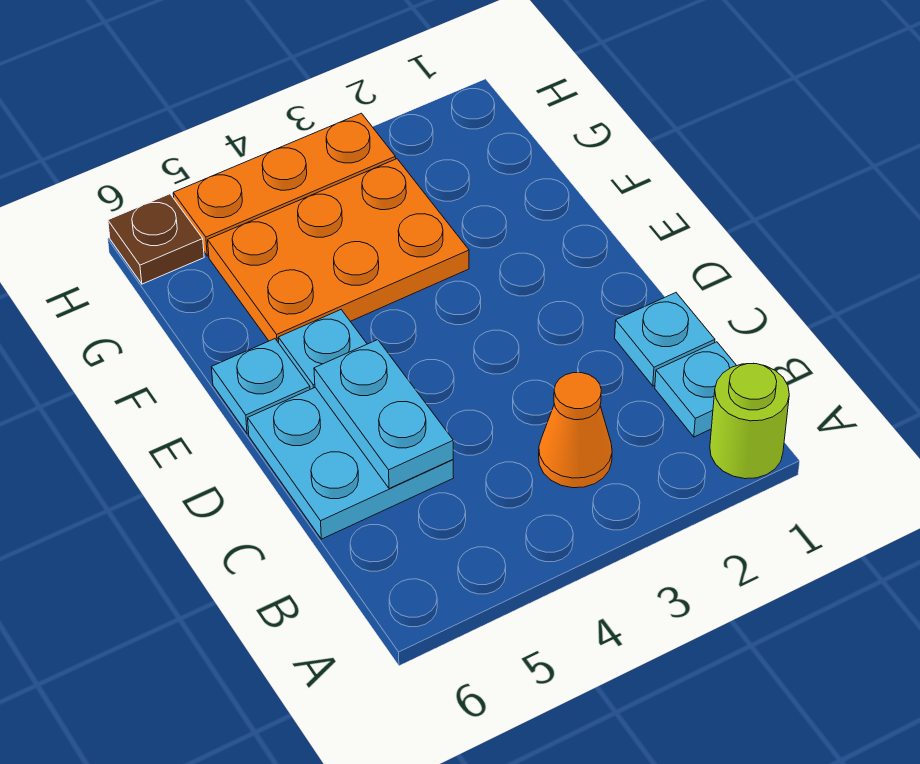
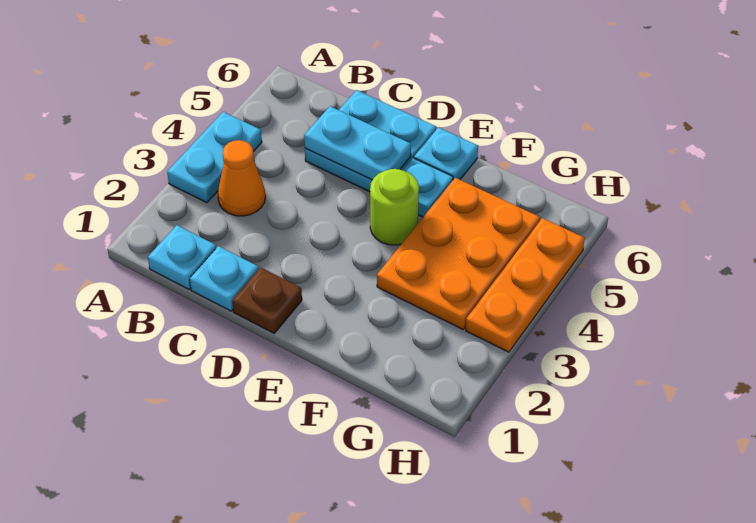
lime round brick A1 level 1 -> lime round brick E4 level 1
none -> cyan plate A3:A4 level 1
brown plate H6 level 1 -> brown plate D1 level 1

